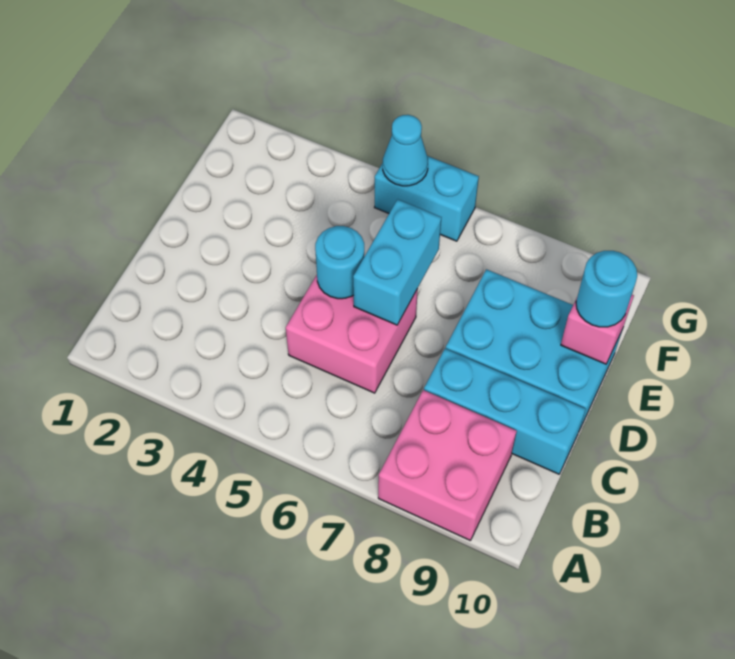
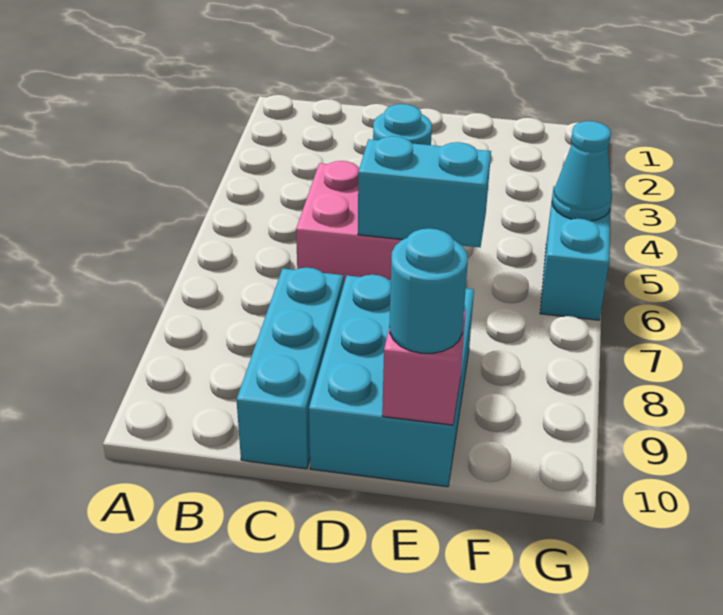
pink brick A8:B9 level 1 -> none

